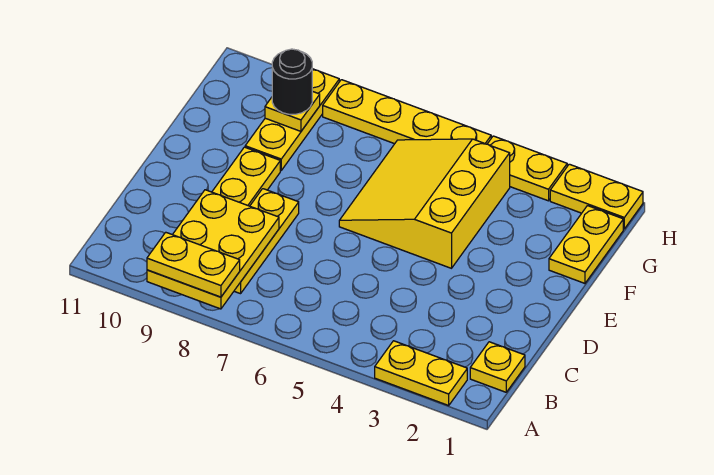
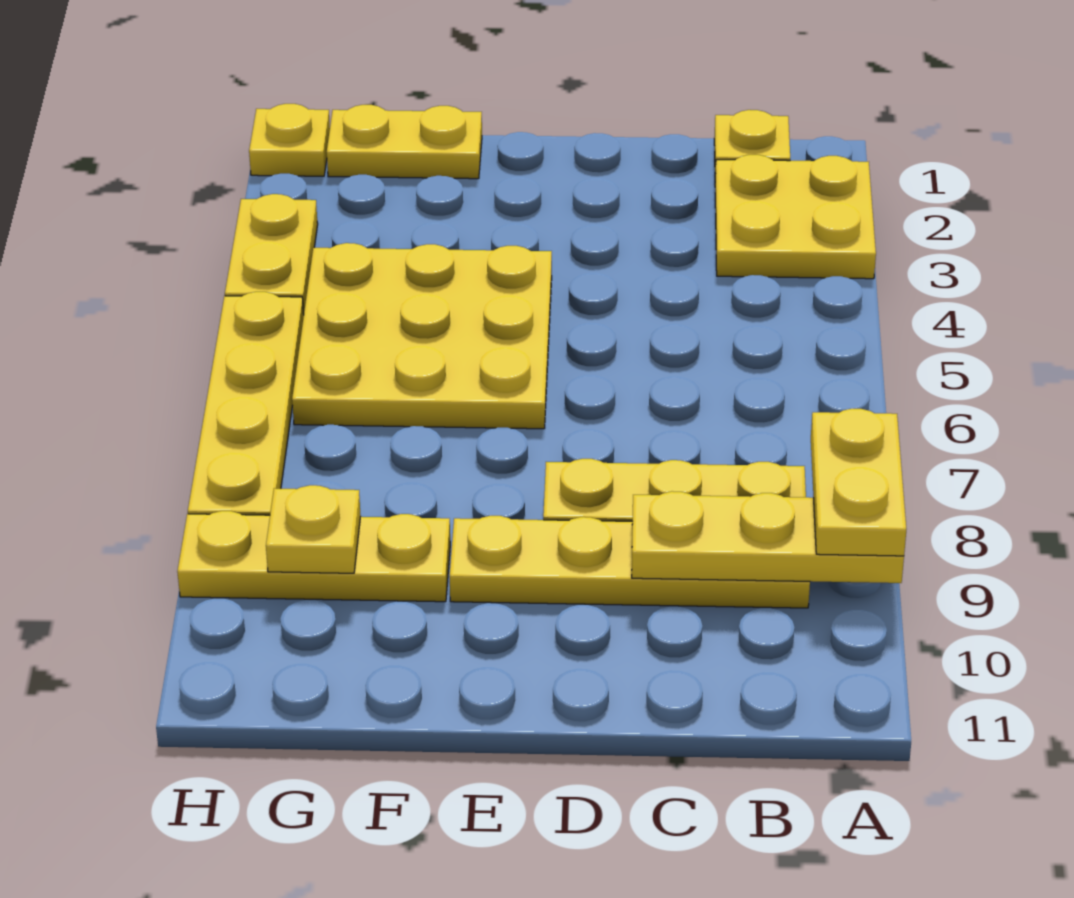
yellow plate A2:A3 level 1 -> yellow plate A2:B3 level 1
yellow plate A8:C9 level 2 -> yellow plate A9:C9 level 2
yellow slope E4:G6 level 1 top 4 -> yellow plate E4:G6 level 1
black round brick G9 level 3 -> none
yellow plate H1:H2 level 1 -> yellow plate H1 level 1

